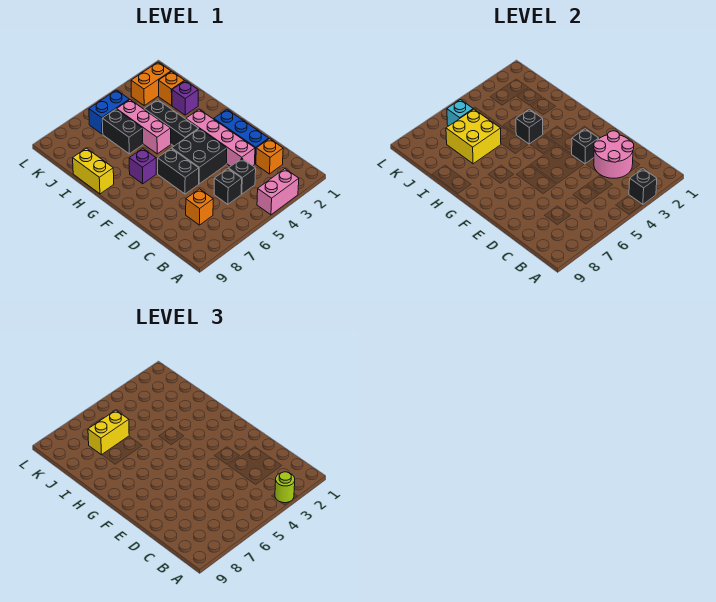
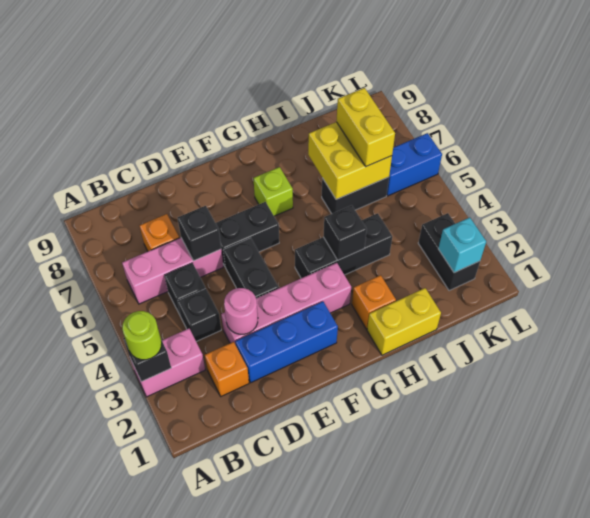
pink brick A3:A4 level 1 -> pink brick A3:B3 level 1
pink round brick C2:D3 level 2 -> pink round brick D3 level 2
black brick E3 level 2 -> black brick D6 level 2
black brick E4:F5 level 1 -> black brick E4:E5 level 1
purple brick G7 level 1 -> lime brick G7 level 1
pink brick H5:J5 level 1 -> pink brick B6:D6 level 1
yellow brick H9:I9 level 1 -> yellow brick H1:I1 level 1
purple brick I2 level 1 -> none
orange brick J2 level 1 -> orange brick H2 level 1
orange brick K2:K3 level 1 -> black brick K2:K3 level 1
blue brick K5:K6 level 1 -> blue brick K6:L6 level 1
cyan brick K6 level 2 -> cyan brick K2 level 2

